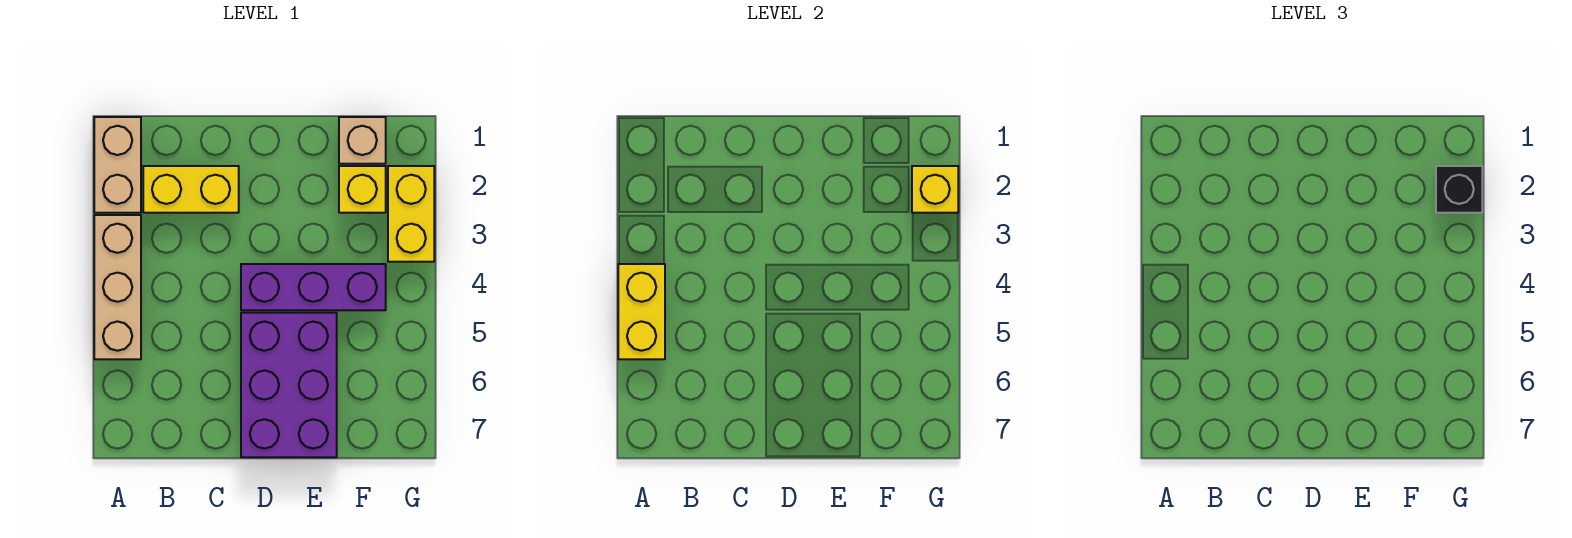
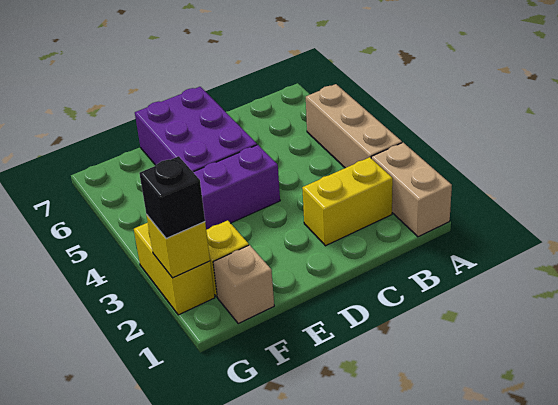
yellow brick A4:A5 level 2 -> none

